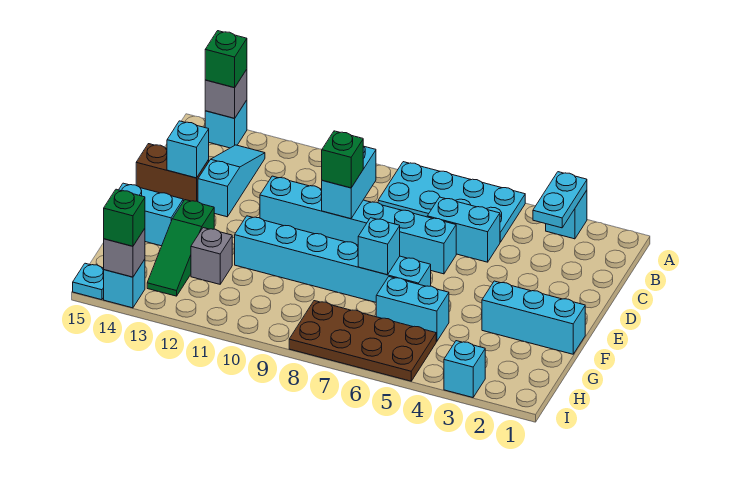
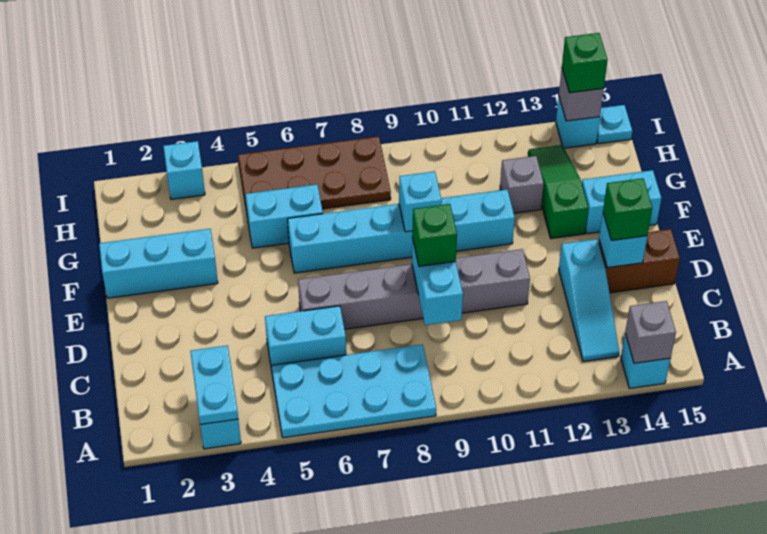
green brick A14 level 3 -> green brick D14 level 3
cyan brick D6:D11 level 1 -> grey brick D6:D11 level 1
cyan brick F7 level 2 -> cyan brick F9 level 2

